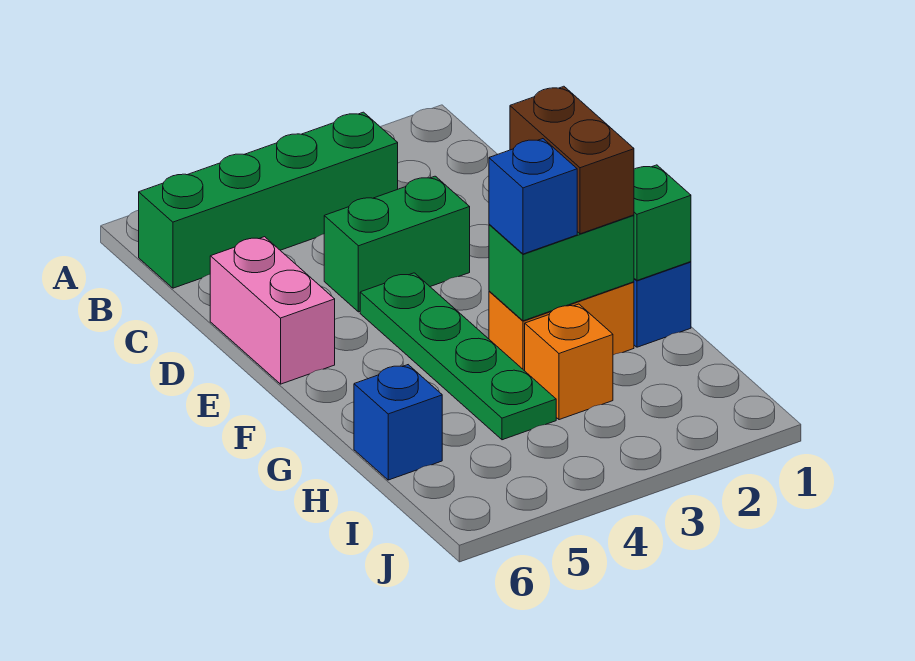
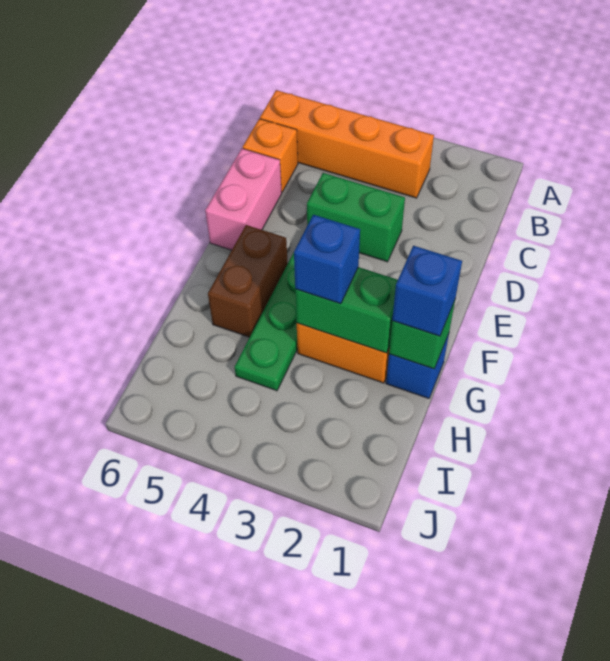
green brick B3:B6 level 1 -> orange brick B3:B6 level 1
brown brick F2:G2 level 3 -> brown brick F5:G5 level 1
orange brick H3 level 1 -> orange brick C6 level 1
blue brick H6 level 1 -> blue brick G1 level 3

